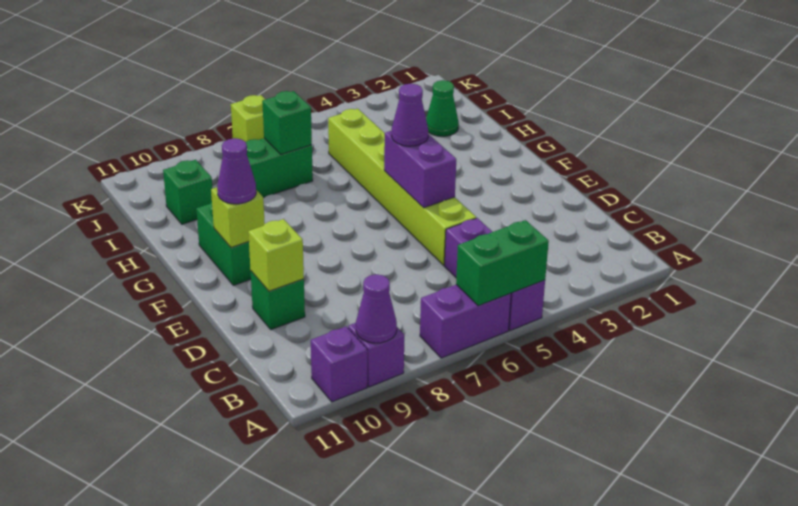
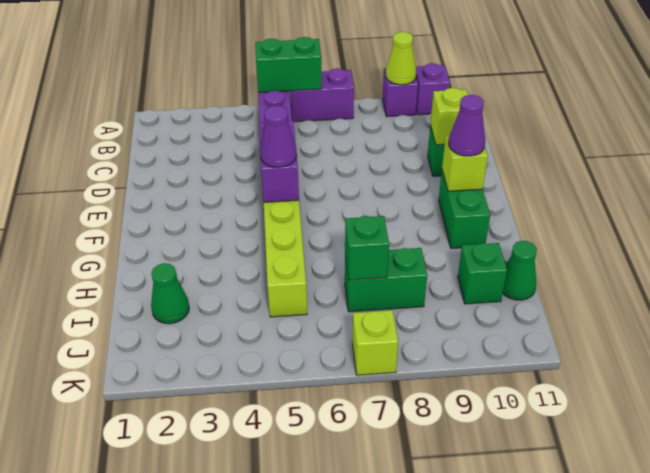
purple cone A9 level 2 -> lime cone A9 level 2
none -> green cone I11 level 1

